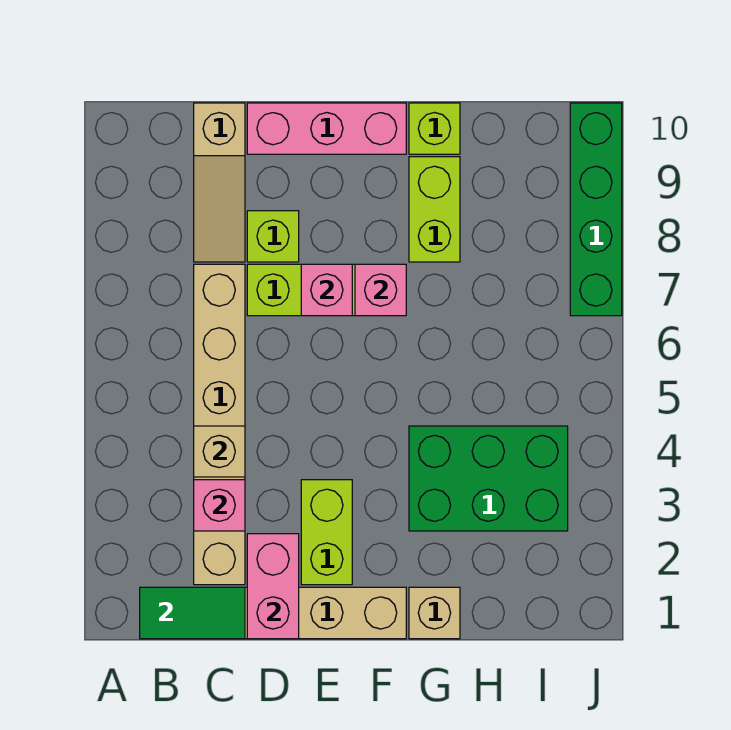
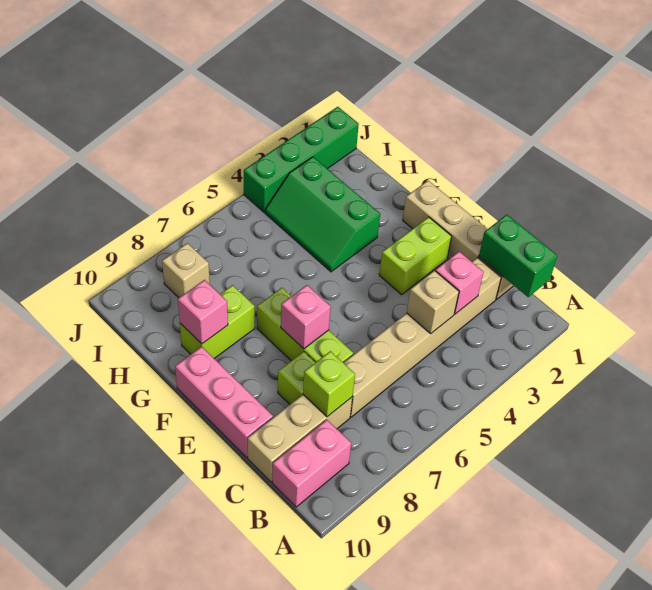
green tile B1:C1 level 2 -> green brick B1:C1 level 2
tan slope C8:C10 level 1 top 10 -> tan brick C8:C10 level 1
pink brick D1:D2 level 2 -> pink brick B9:B10 level 1
pink brick F7 level 2 -> pink brick G9 level 2
tan brick G1 level 1 -> tan brick I8 level 1
green brick G3:I4 level 1 -> green slope G3:I4 level 1 top 3
lime brick G10 level 1 -> lime brick C8 level 2
green brick J7:J10 level 1 -> green brick J1:J4 level 1

